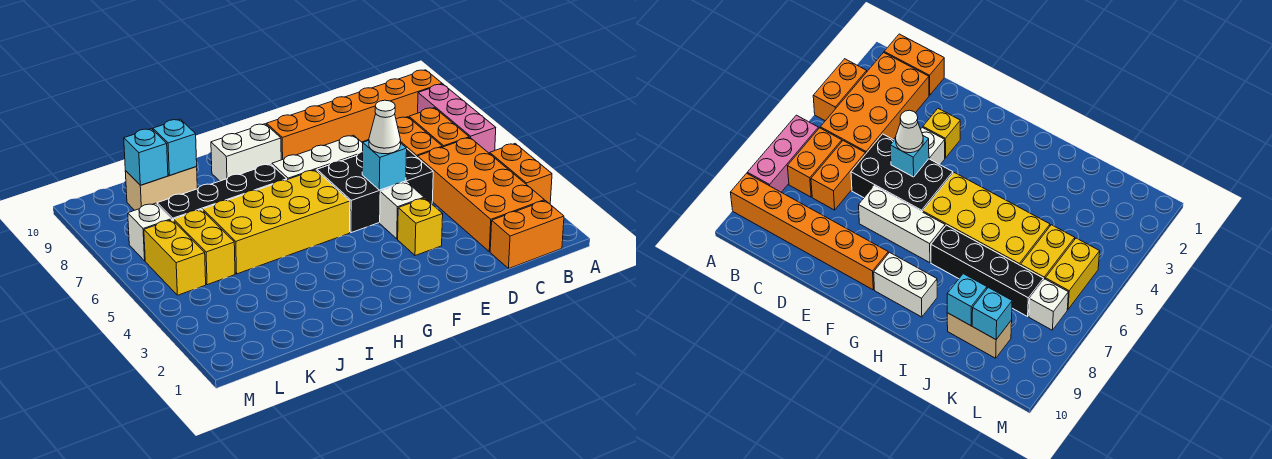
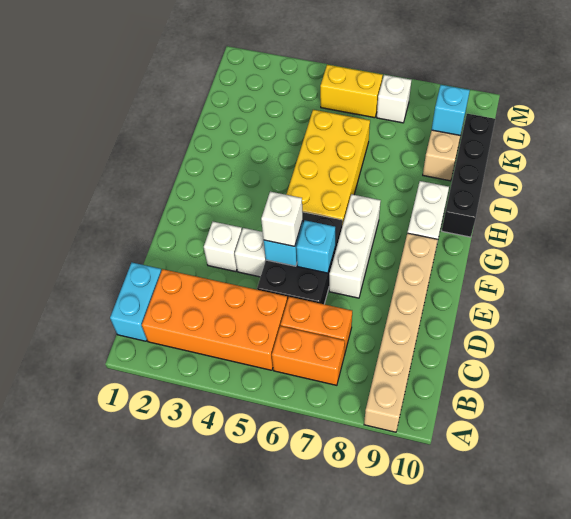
orange brick A3:A4 level 1 -> none
pink brick A6:A8 level 1 -> none
orange brick A9:F9 level 1 -> tan brick A9:F9 level 1
orange brick B1:C1 level 1 -> cyan brick B1:C1 level 1
yellow brick E3 level 1 -> white brick E3 level 1
white cone E5 level 3 -> white brick E5 level 3
black brick H7:K7 level 1 -> black brick H10:K10 level 1
cyan brick J9 level 2 -> cyan brick E6 level 2
yellow brick K5:K6 level 1 -> none

